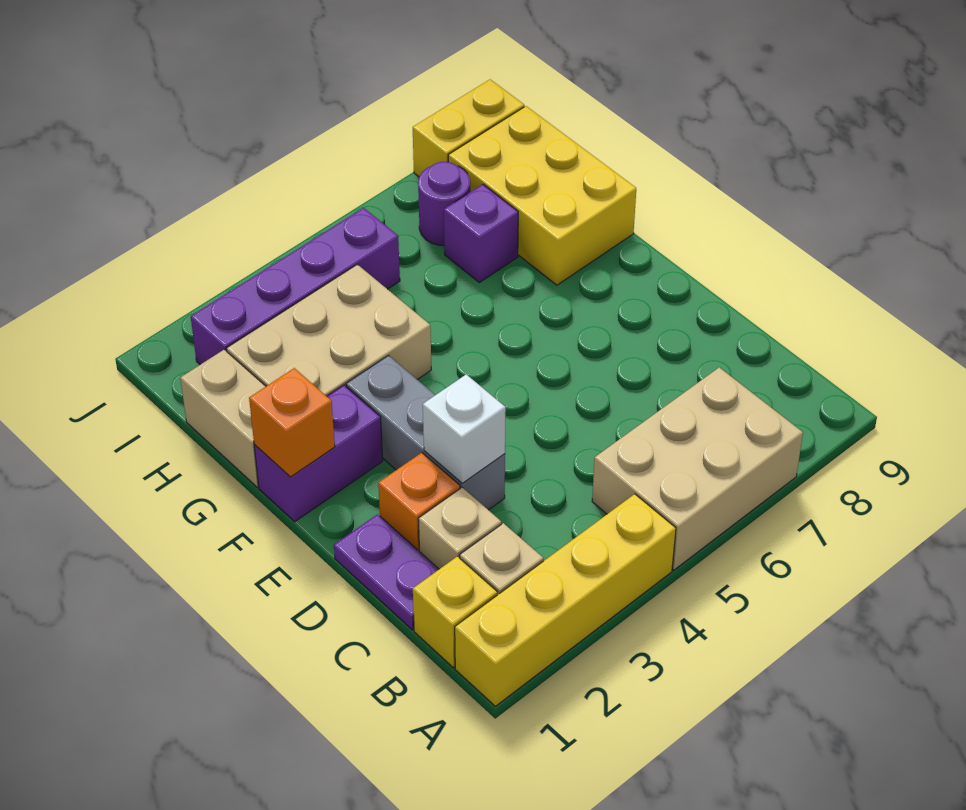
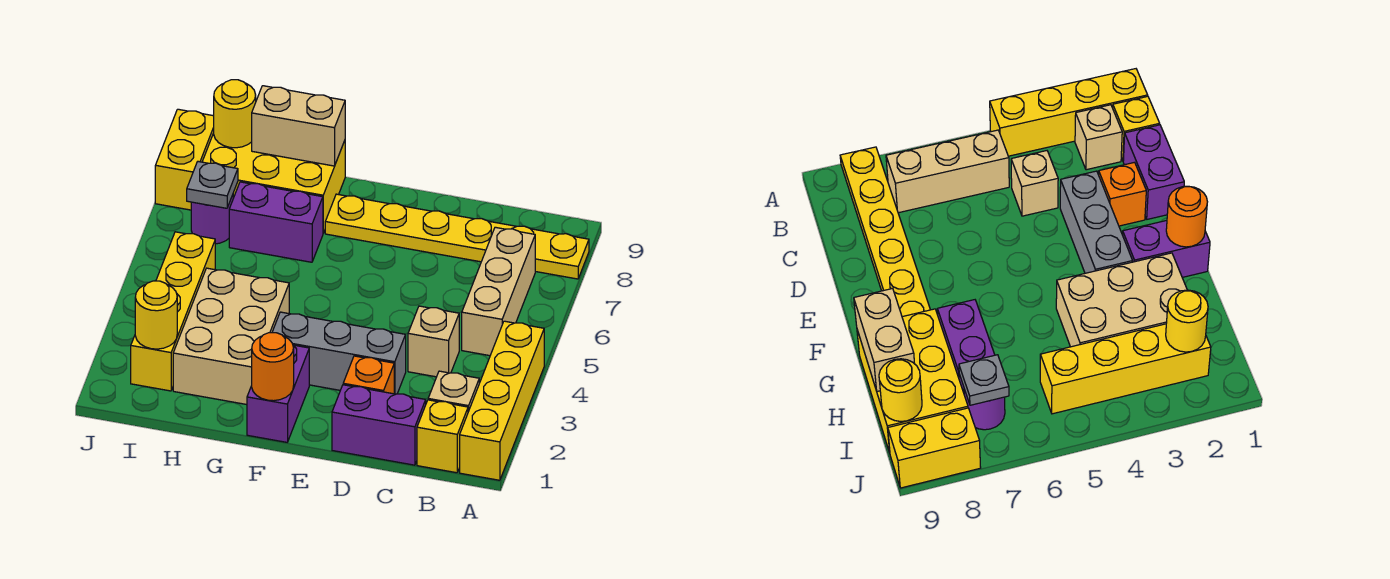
tan brick A5:B7 level 1 -> tan brick B5:B7 level 1
none -> yellow plate A8:F8 level 1
purple plate C1:D1 level 1 -> purple brick C1:D1 level 1
tan brick C2 level 1 -> tan brick C4 level 1
white brick D3 level 2 -> none
orange brick F1 level 2 -> orange round brick F1 level 2
tan brick G1:H1 level 1 -> tan brick G9:H9 level 2
purple brick H7 level 1 -> purple brick G7:H7 level 1
purple brick I2:I5 level 1 -> yellow brick I2:I5 level 1
none -> yellow round brick I2 level 2
none -> grey plate I7 level 2
none -> yellow round brick I9 level 2

